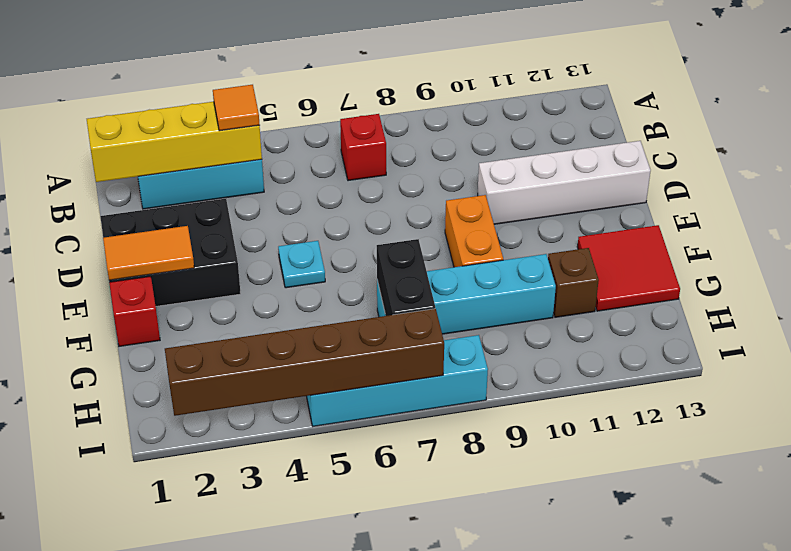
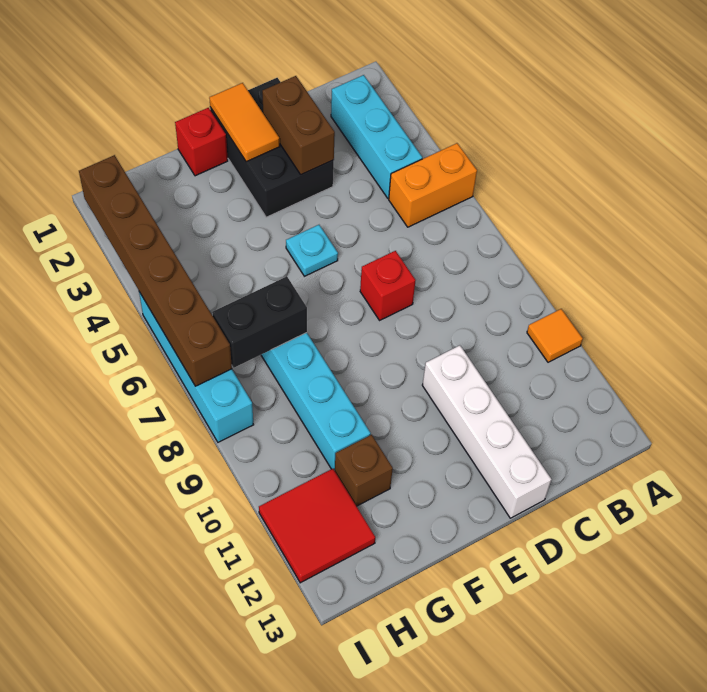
yellow brick B1:B4 level 2 -> none
orange tile B4 level 3 -> orange tile A10 level 1
red brick B7 level 1 -> red brick D7 level 1
none -> brown brick D2:D3 level 2
orange brick E9:F9 level 1 -> orange brick A5:B5 level 1
red tile F12:G13 level 1 -> red tile H11:I12 level 1

